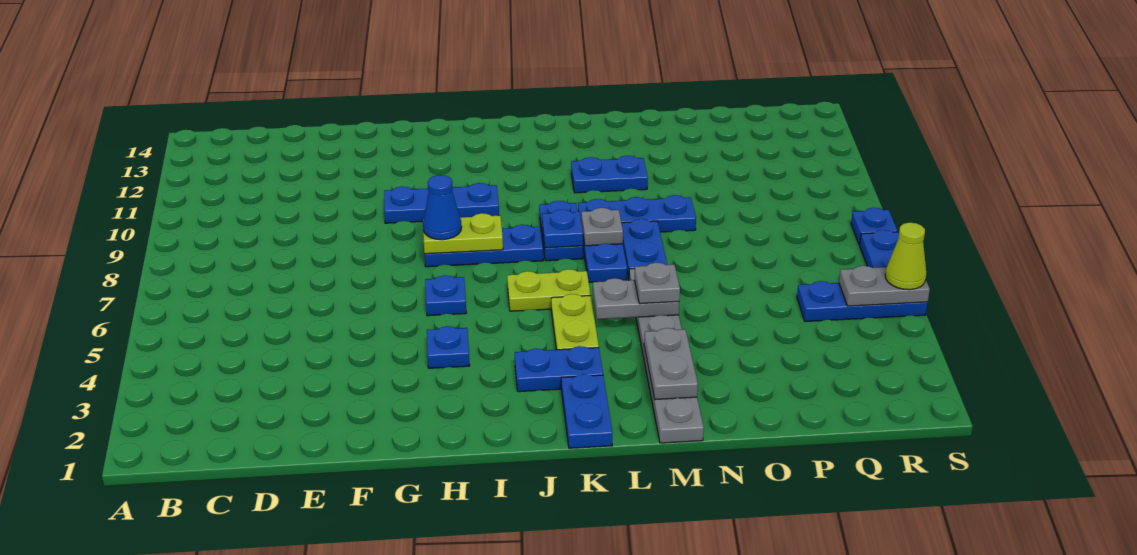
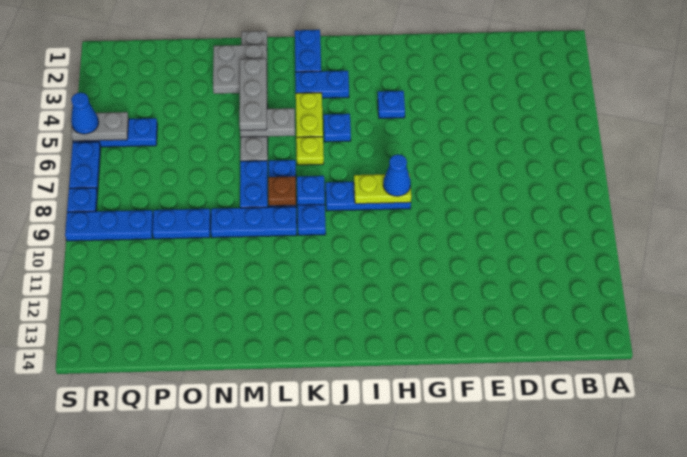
blue plate G10:I10 level 1 -> blue plate Q9:S9 level 1
blue plate H6 level 1 -> blue plate J5 level 1
lime plate J6:K6 level 1 -> lime plate K6 level 1
grey plate L8 level 2 -> brown plate L8 level 2
blue plate L11:M11 level 1 -> blue plate O9:P9 level 1
grey plate M2:M3 level 2 -> grey plate M2:N3 level 2
grey plate M5 level 3 -> grey plate M3:M5 level 3
lime cone S5 level 3 -> blue cone S5 level 3

